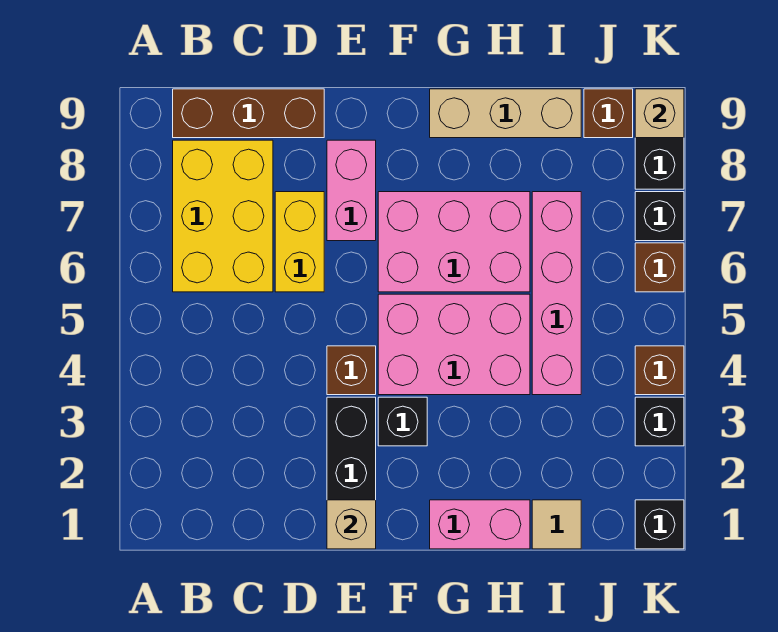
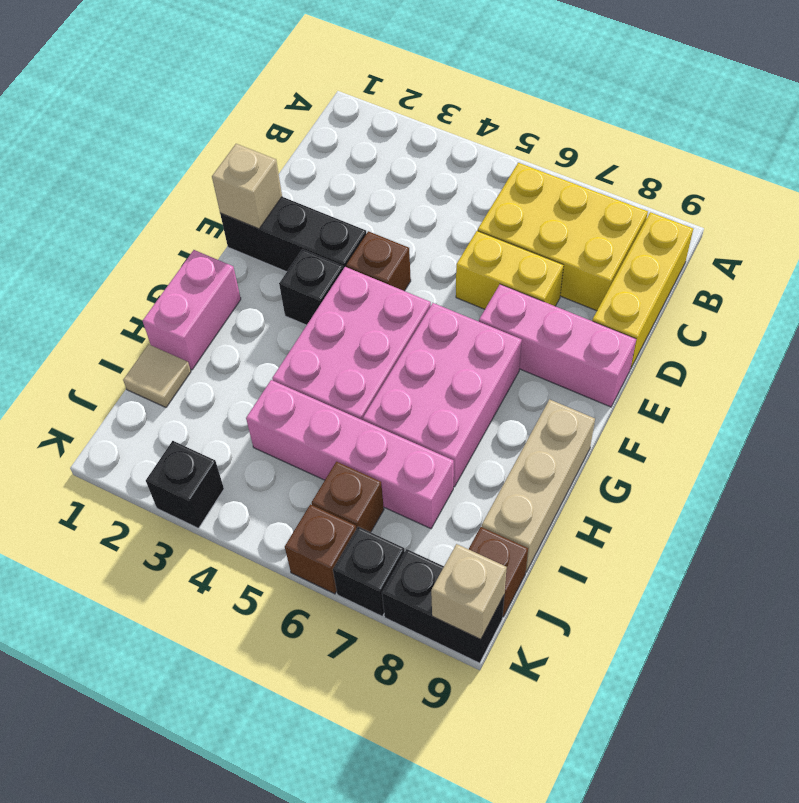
brown brick B9:D9 level 1 -> yellow brick B9:D9 level 1
pink brick E7:E8 level 1 -> pink brick E7:E9 level 1
black brick K1 level 1 -> none
brown brick K4 level 1 -> brown brick J6 level 1

